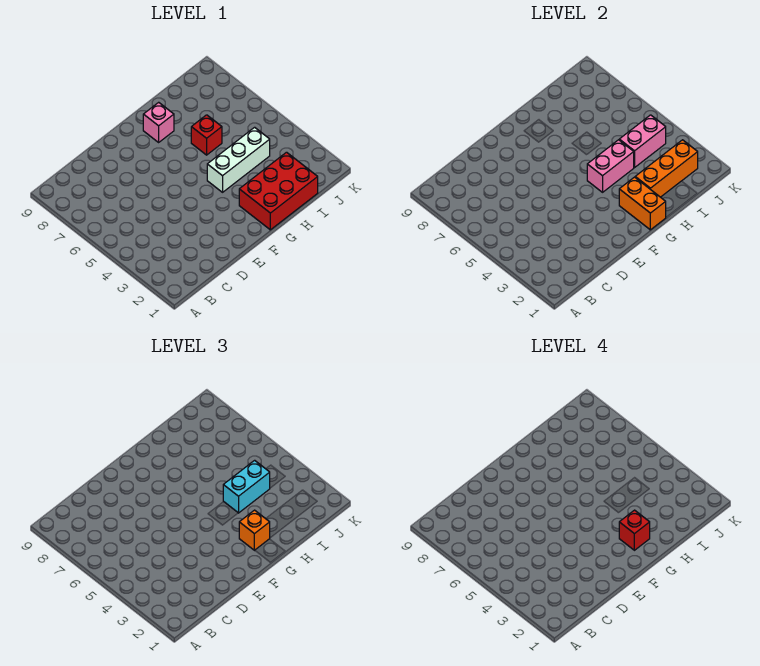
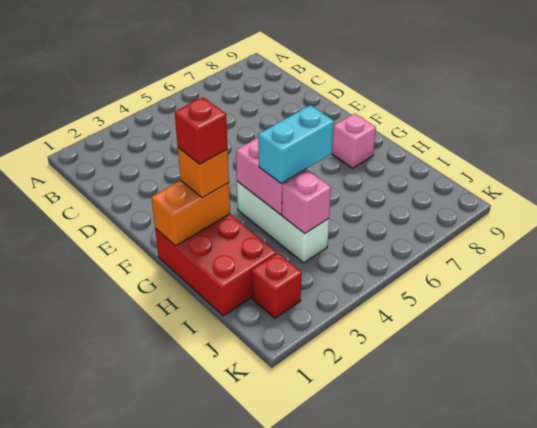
orange brick H2:J2 level 2 -> none
cyan brick H4:I4 level 3 -> cyan brick H4:H5 level 3
red brick H6 level 1 -> red brick J2 level 1
pink brick I4:J4 level 2 -> pink brick I4 level 2

